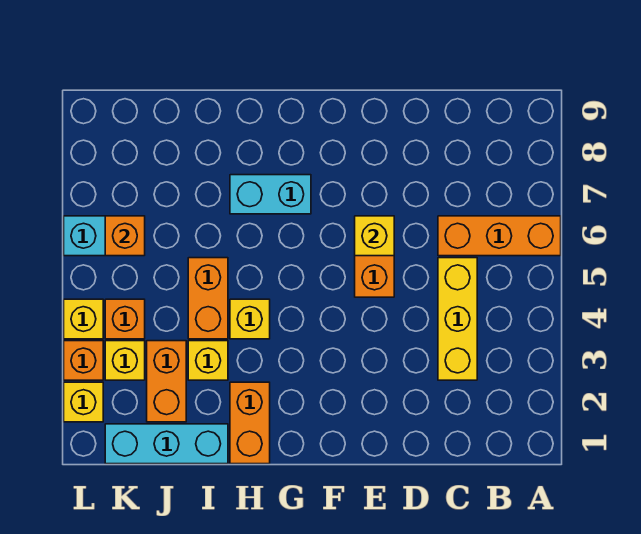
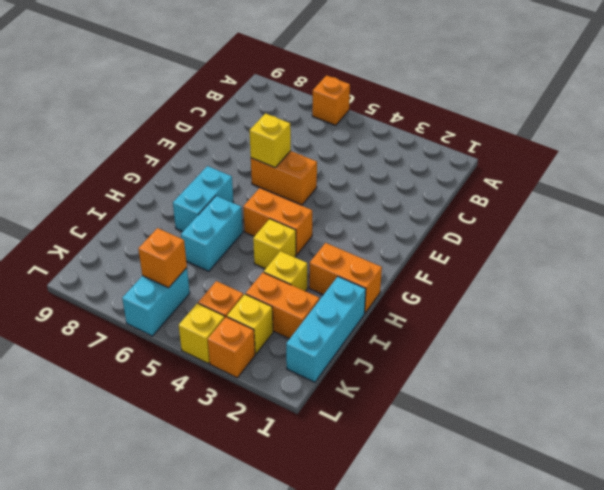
orange brick A6:C6 level 1 -> orange brick A6 level 1
yellow brick C3:C5 level 1 -> none
none -> cyan brick H6:I6 level 1
orange brick I4:I5 level 1 -> orange brick G4:G5 level 1
yellow brick L2 level 1 -> none

